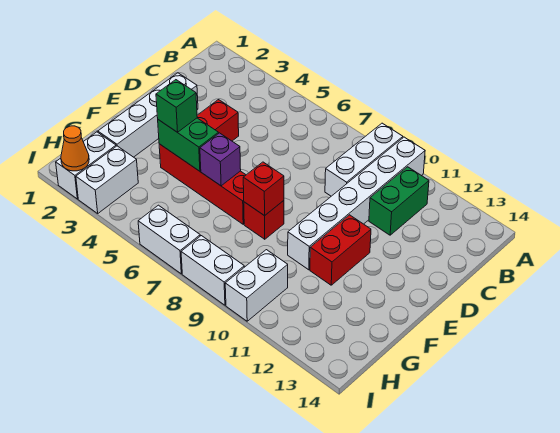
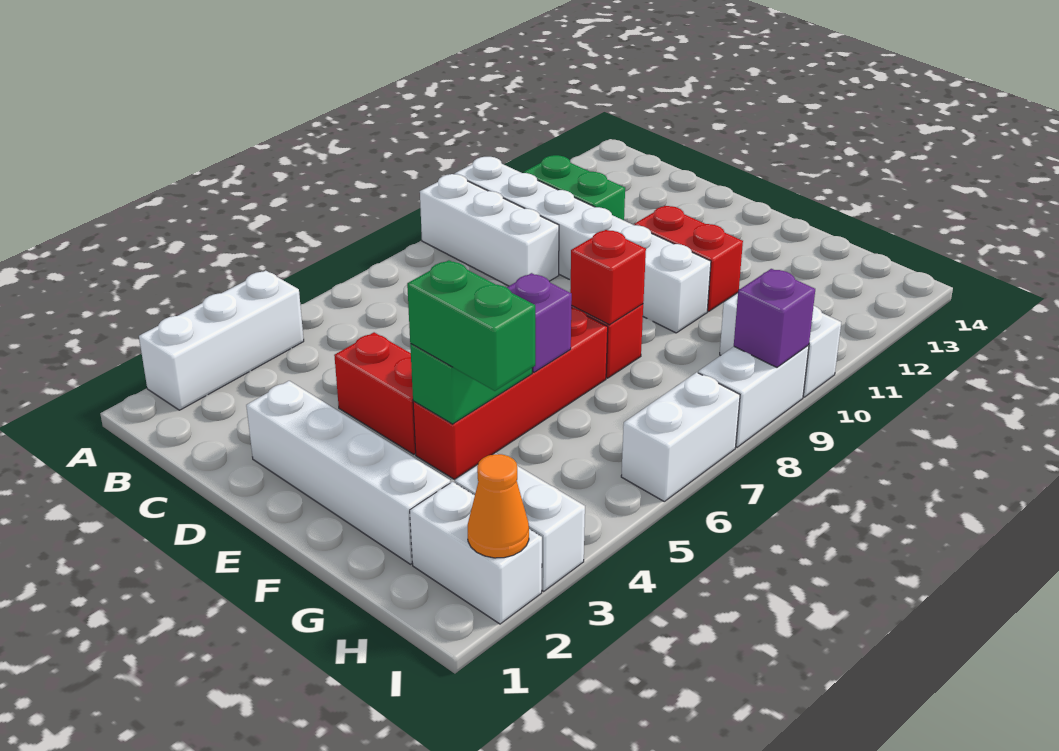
none -> white brick A2:A4 level 1
green brick F4 level 3 -> green brick F4:G4 level 3
none -> purple brick I9 level 2

